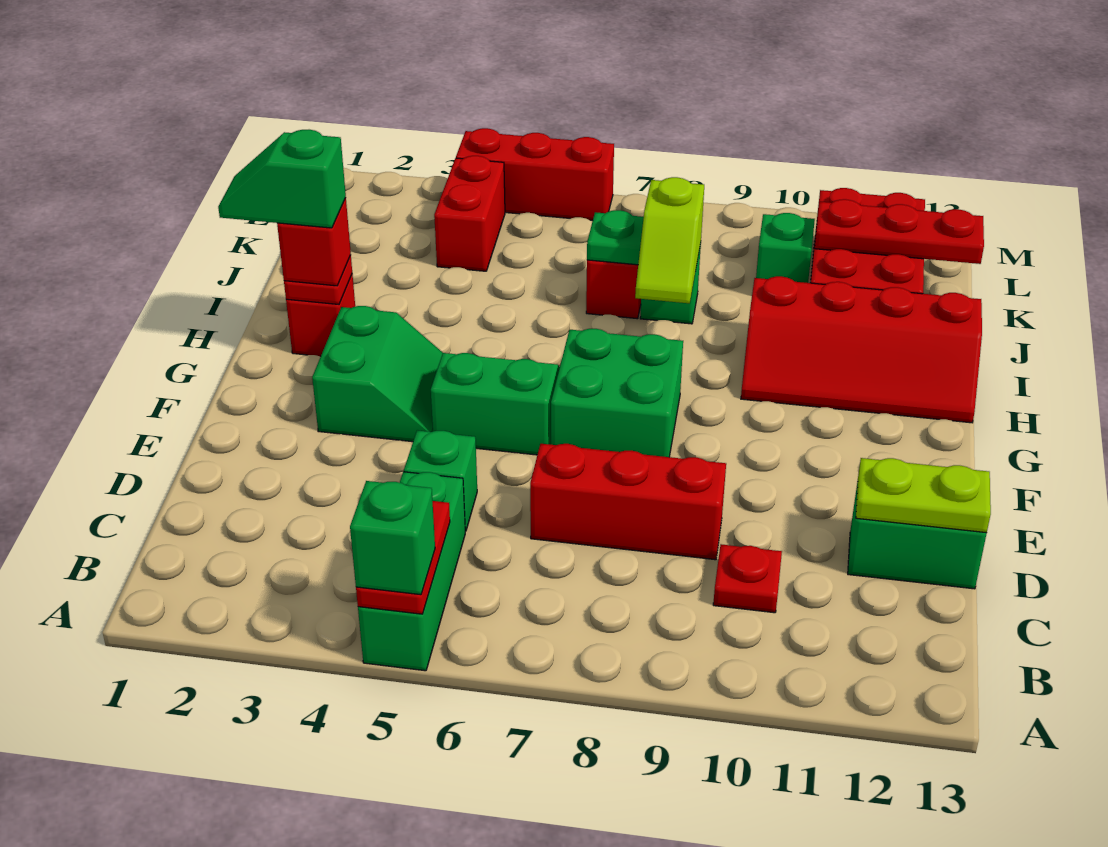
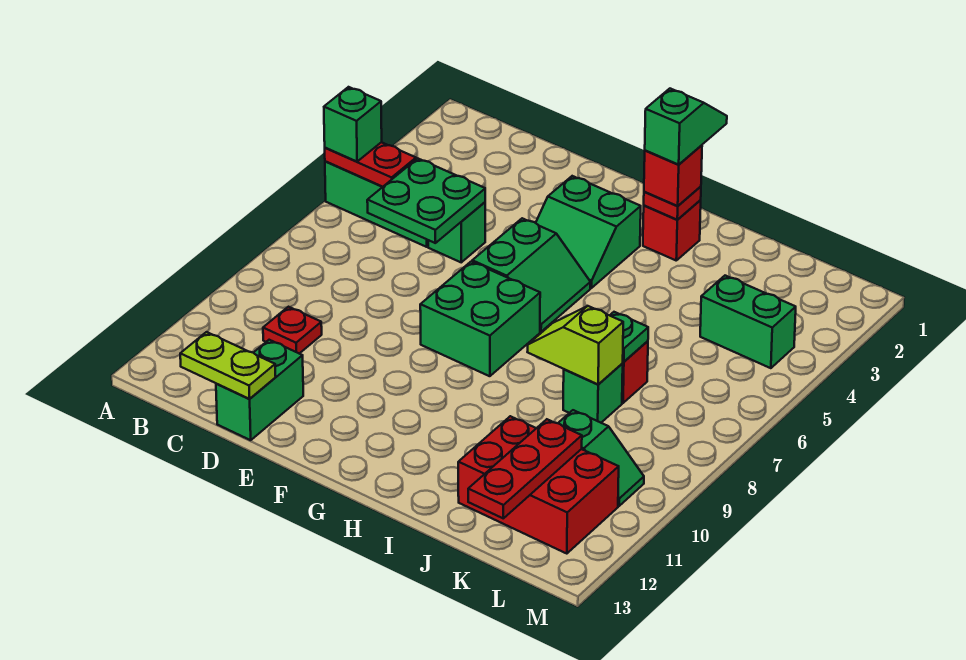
none -> green plate C5:D6 level 2
red brick D7:D9 level 1 -> none
lime plate D12:D13 level 2 -> lime plate C13:D13 level 2
red slope H10:I13 level 1 top I -> none
red brick K4:L4 level 1 -> green brick K4:L4 level 1
red brick M4:M6 level 1 -> none

